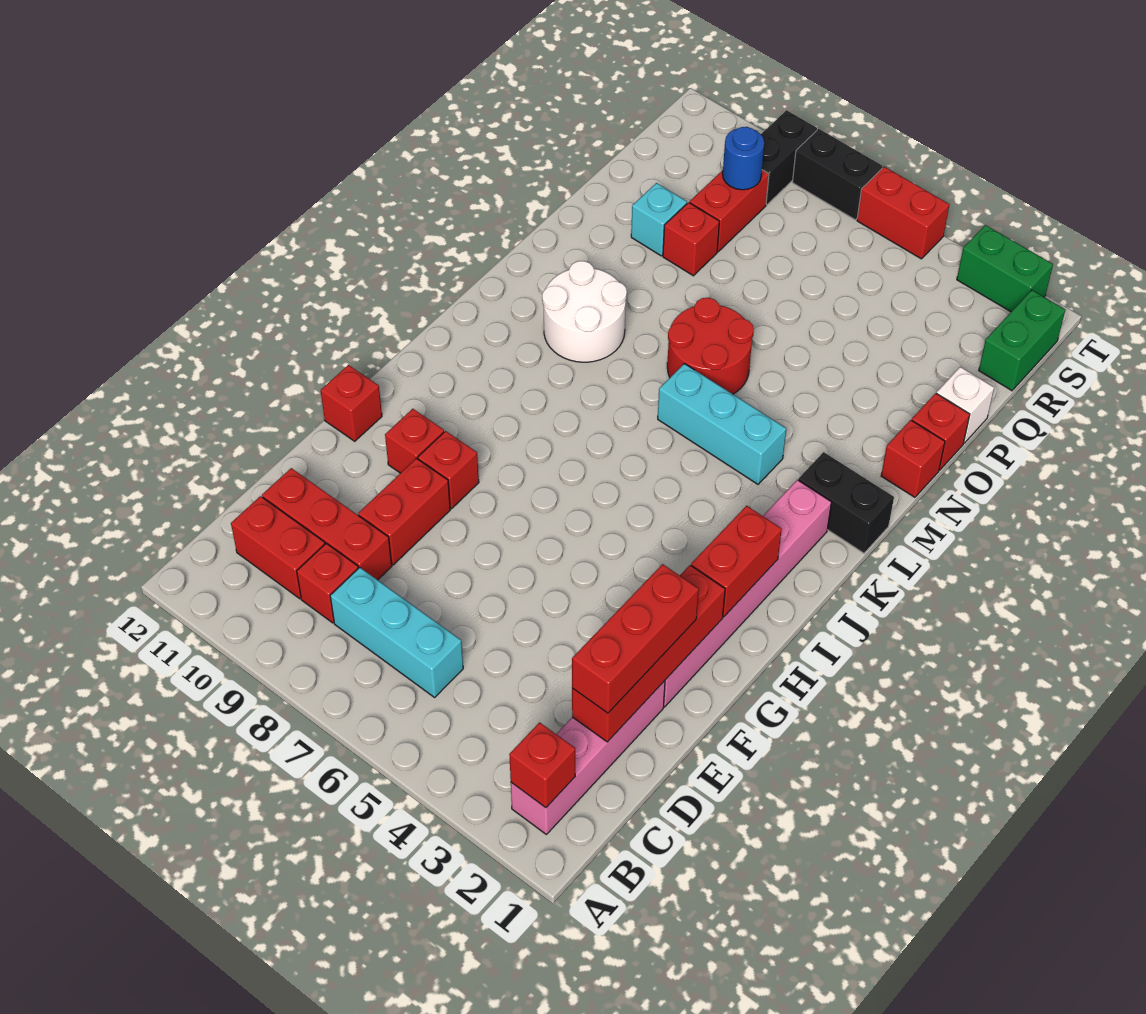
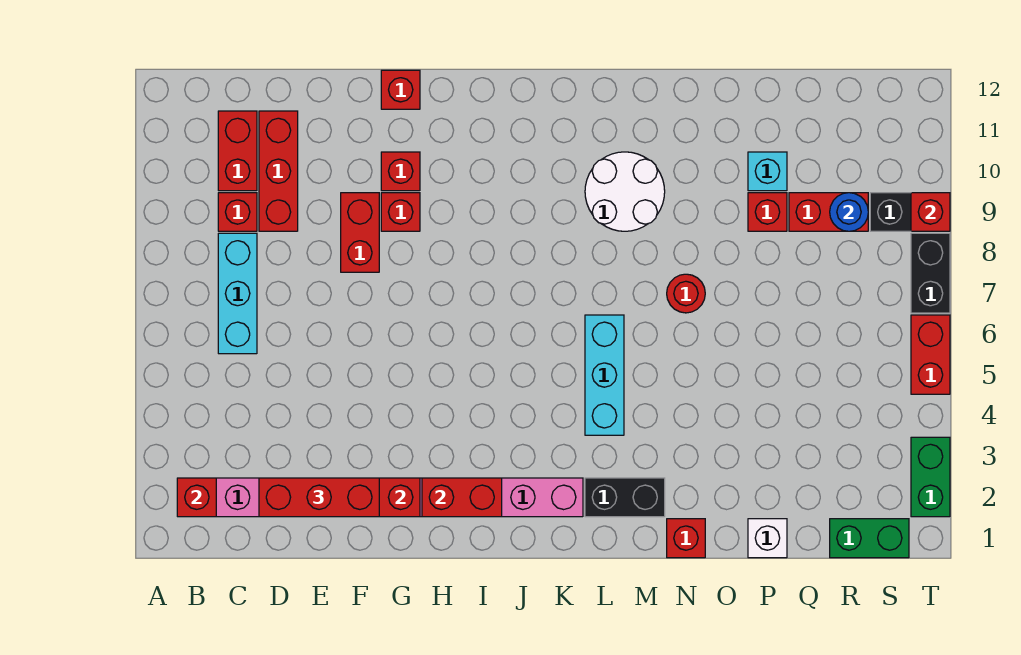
red brick E9:F9 level 1 -> red brick F8:F9 level 1
black brick L1:L2 level 1 -> black brick L2:M2 level 1
red round brick M6:N7 level 1 -> red round brick N7 level 1
red brick O1 level 1 -> red brick T9 level 2

